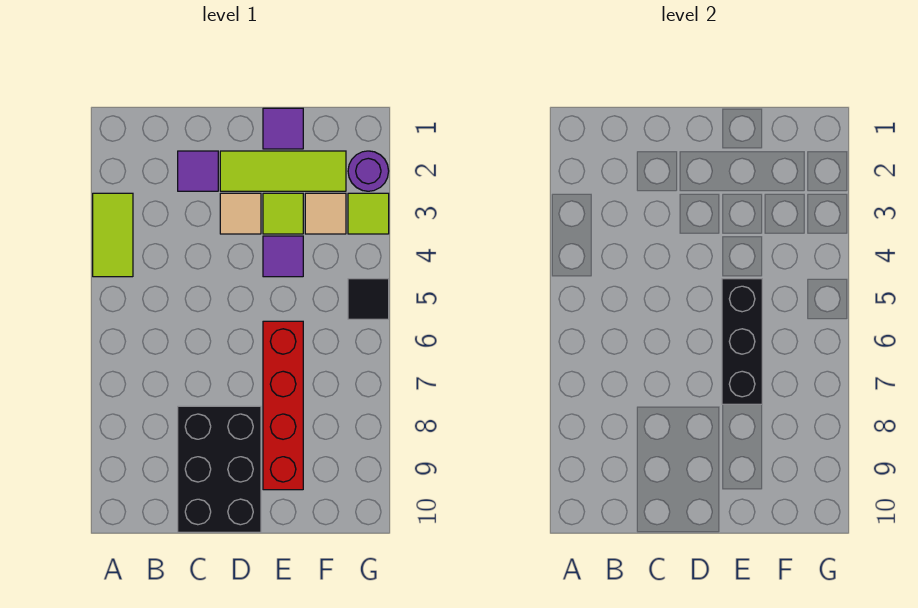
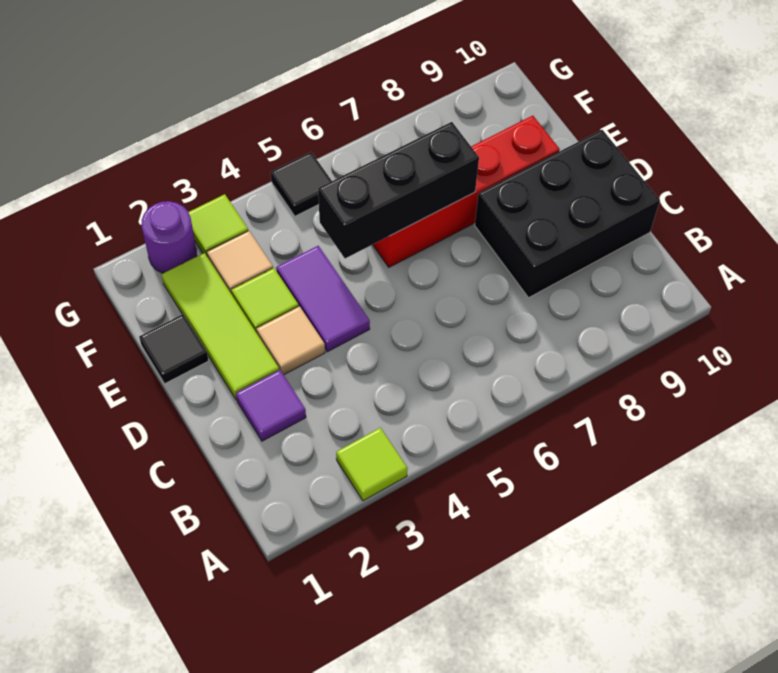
lime tile A3:A4 level 1 -> lime tile A3 level 1
purple tile E1 level 1 -> black tile E1 level 1
purple tile E4 level 1 -> purple tile D4:E4 level 1

